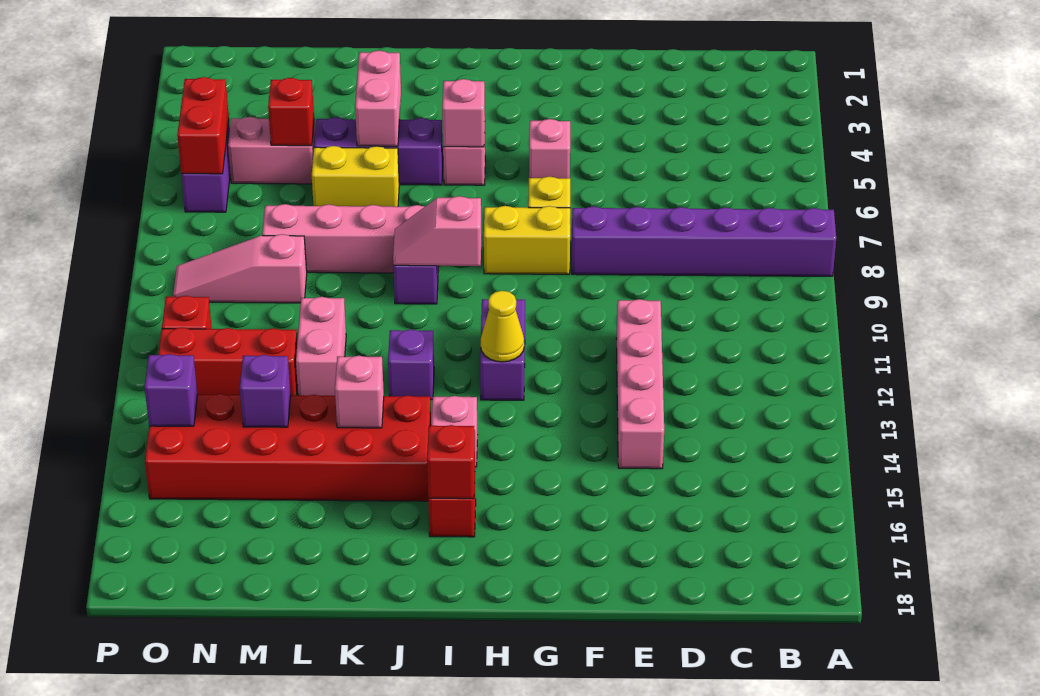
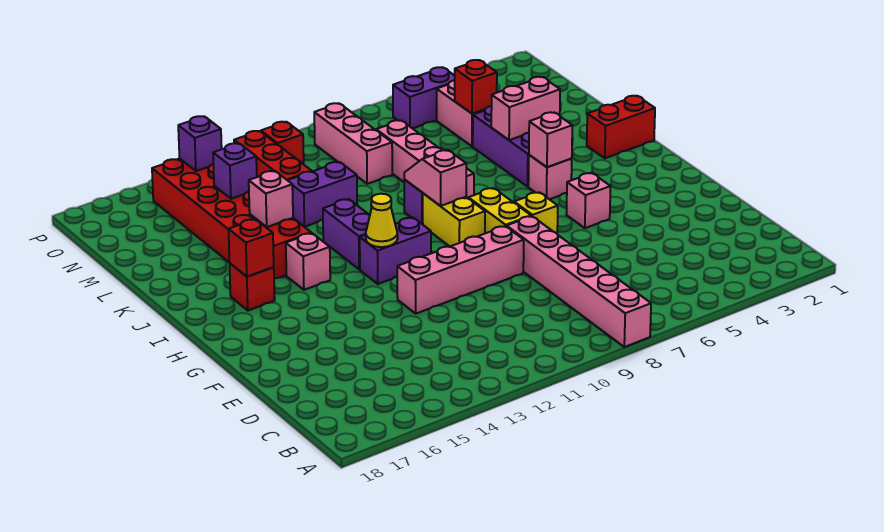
purple brick A8:F8 level 1 -> pink brick A8:F8 level 1
pink brick E11:E14 level 1 -> pink brick F9:F12 level 1
purple brick J12 level 1 -> purple brick I12:J12 level 1
yellow brick K6:L6 level 1 -> yellow brick H9:I9 level 1
pink brick L11:L12 level 1 -> purple brick L11:L12 level 1
pink slope M9:O9 level 1 top M -> pink brick M9:O9 level 1
red brick O5:O6 level 2 -> red brick J1:J2 level 1

